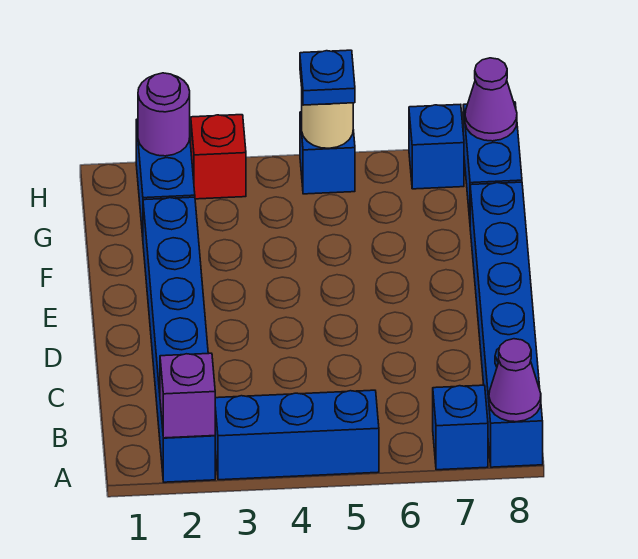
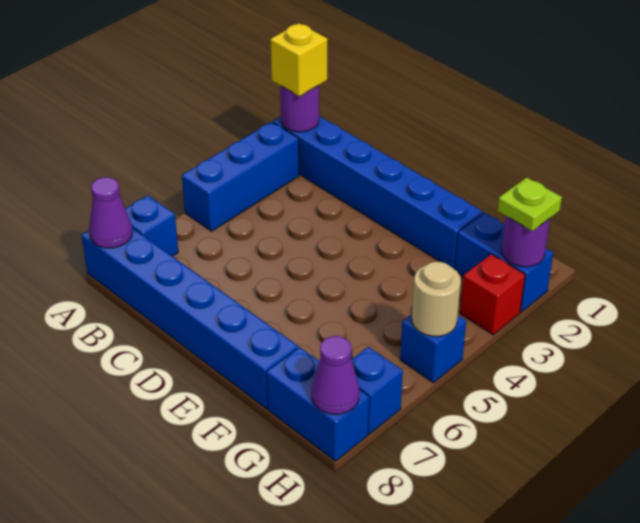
purple brick A2 level 2 -> purple round brick A2 level 2
none -> yellow brick A2 level 3
none -> lime plate H2 level 3
blue plate H5 level 3 -> none

